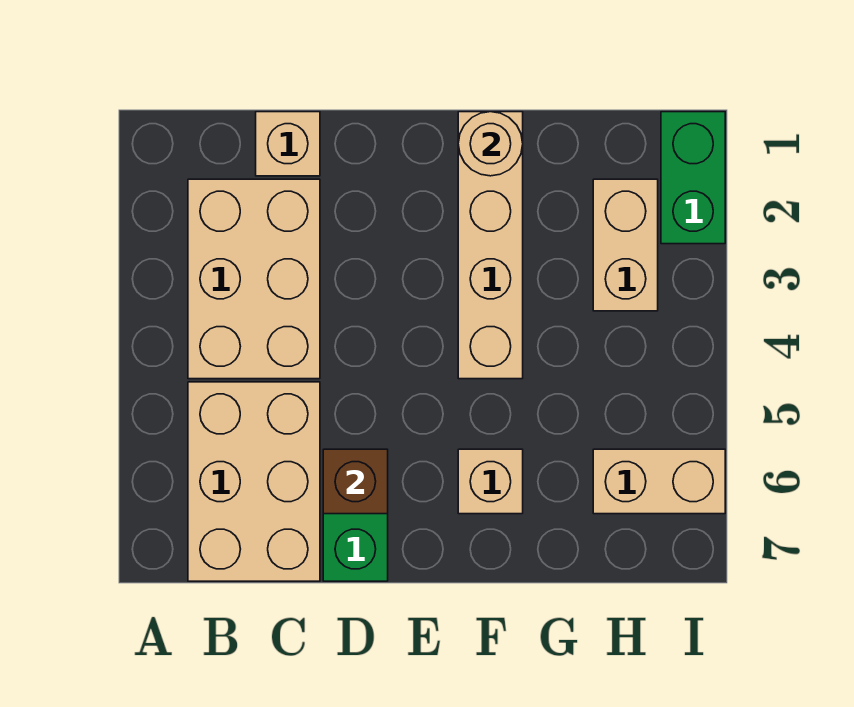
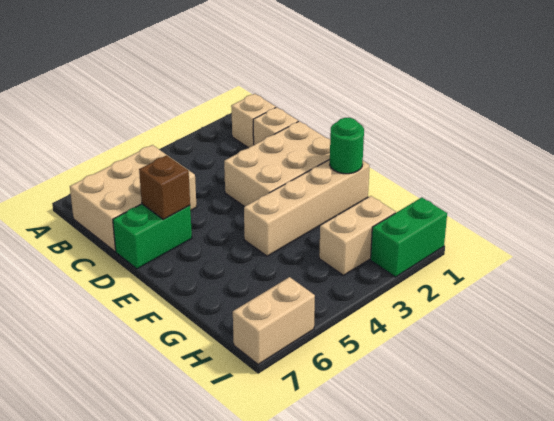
tan brick B2:C4 level 1 -> tan brick D1:E3 level 1
tan round brick F1 level 2 -> green round brick F1 level 2
tan brick F6 level 1 -> tan brick B1 level 1
tan brick H6:I6 level 1 -> tan brick I6:I7 level 1

